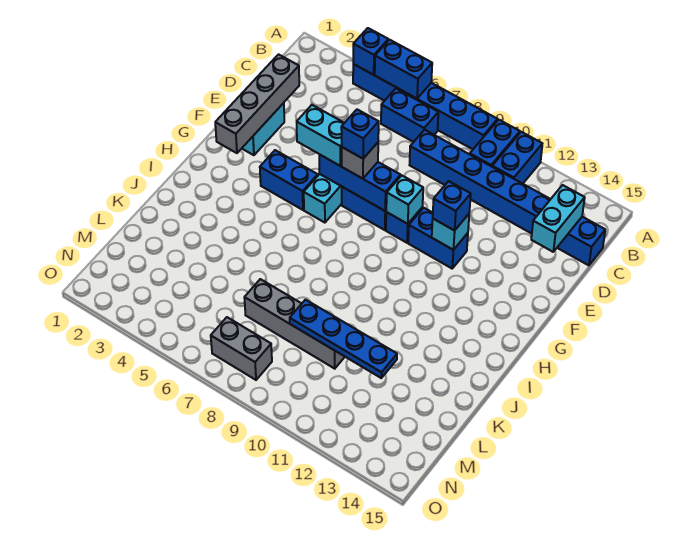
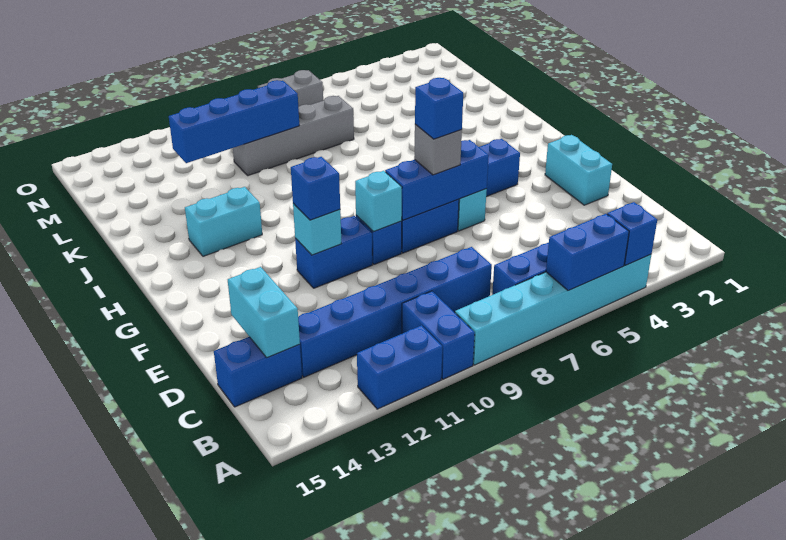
blue brick A4:A9 level 1 -> cyan brick A4:A9 level 1
blue brick A11:B11 level 1 -> blue brick A11:A12 level 1
grey brick D2:G2 level 2 -> none
cyan brick F5:F6 level 3 -> cyan brick I12:I13 level 1
blue plate L9:L12 level 2 -> blue brick L9:L12 level 2

